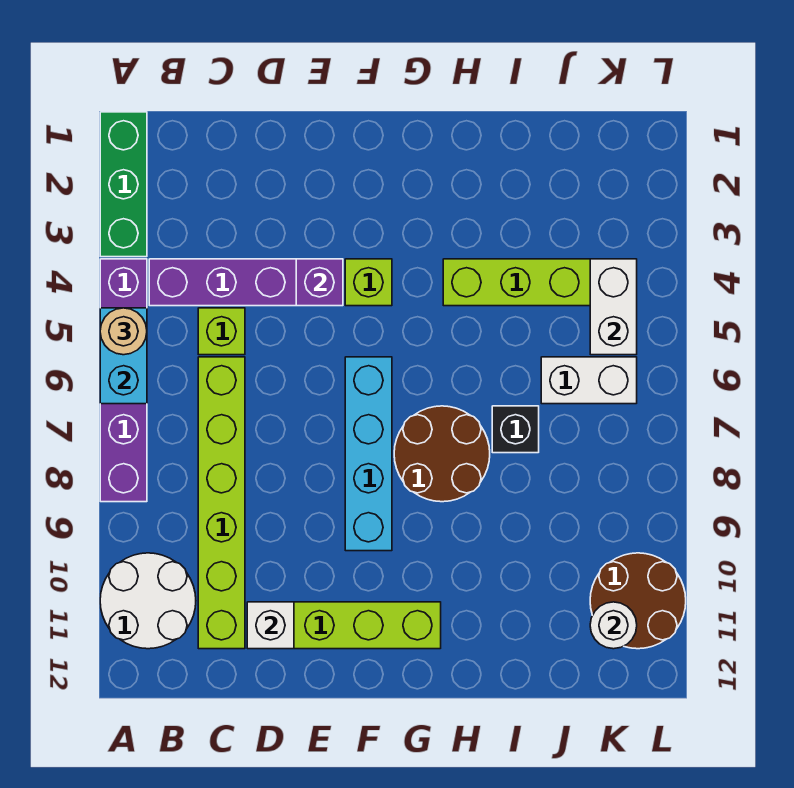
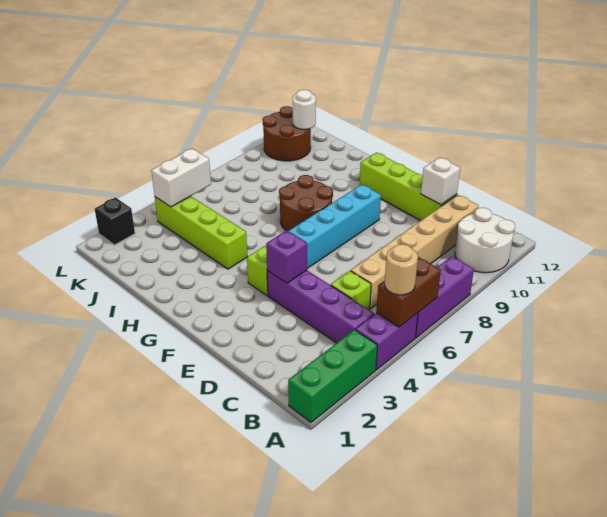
cyan brick A5:A6 level 2 -> brown brick A5:A6 level 2
lime brick C6:C11 level 1 -> tan brick C6:C11 level 1
black brick I7 level 1 -> black brick L2 level 1
white brick J6:K6 level 1 -> none

